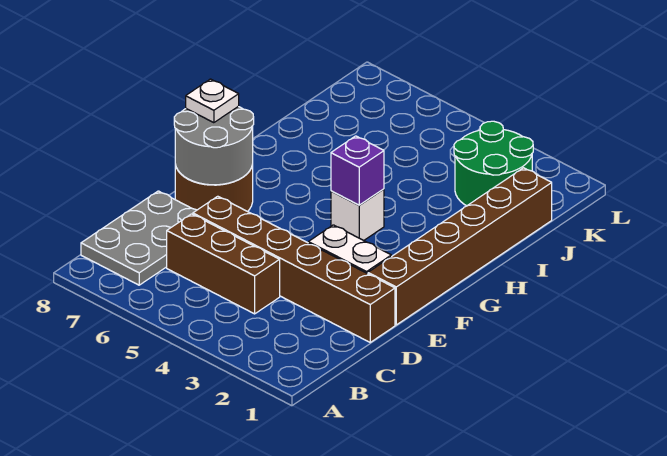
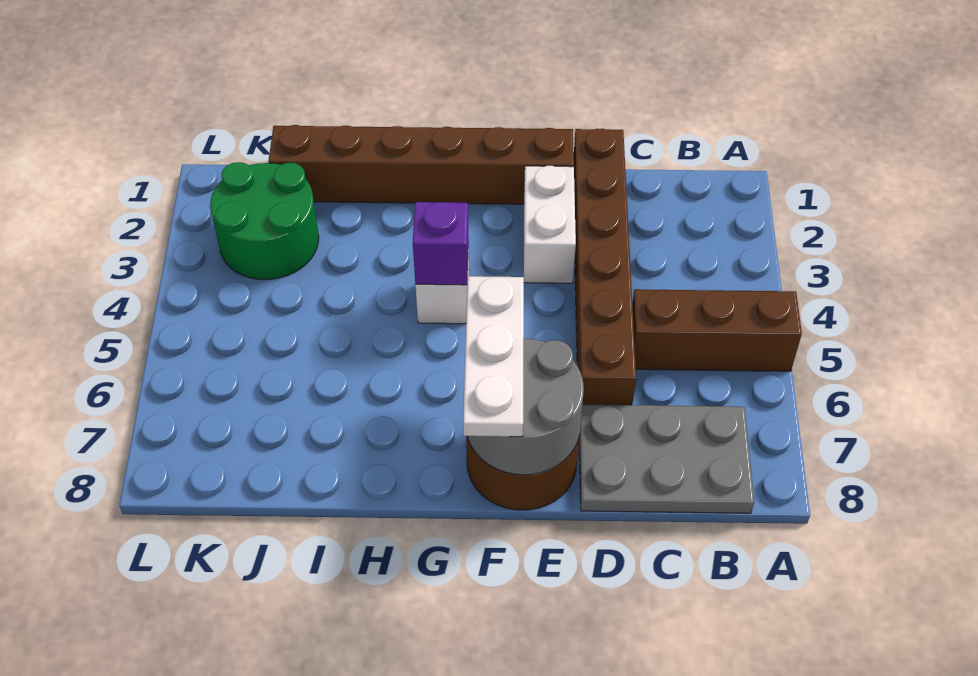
brown brick C4:C6 level 1 -> brown brick A5:C5 level 1
white plate F8 level 3 -> white plate F6:F8 level 3

